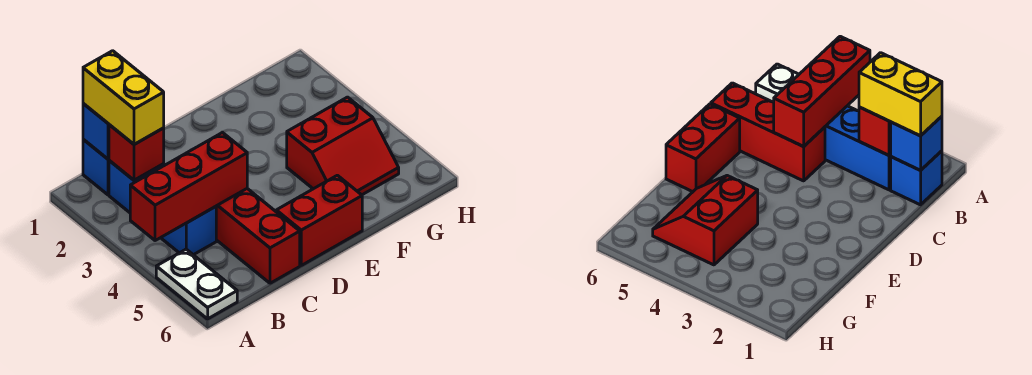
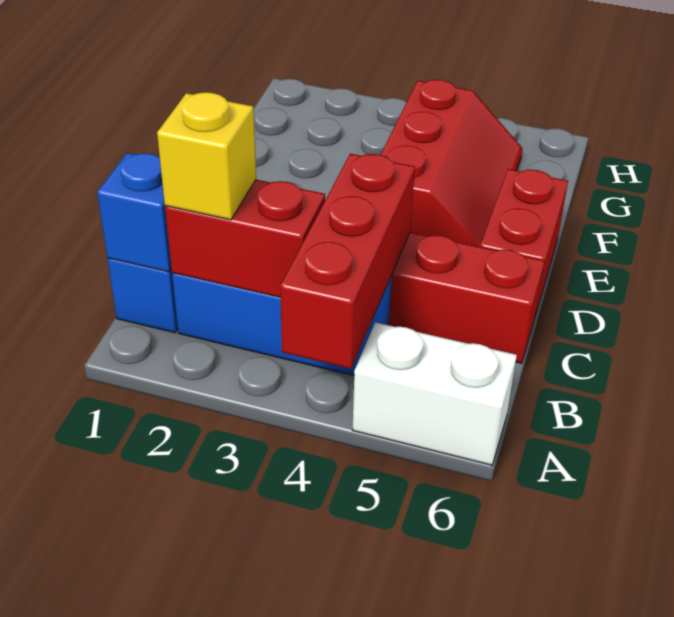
white plate A5:A6 level 1 -> white brick A5:A6 level 1
yellow brick B1:B2 level 3 -> yellow brick B2 level 3
red brick B2 level 2 -> red brick B2:B3 level 2
red slope F4:G5 level 1 top 4 -> red slope E4:G5 level 1 top 4

